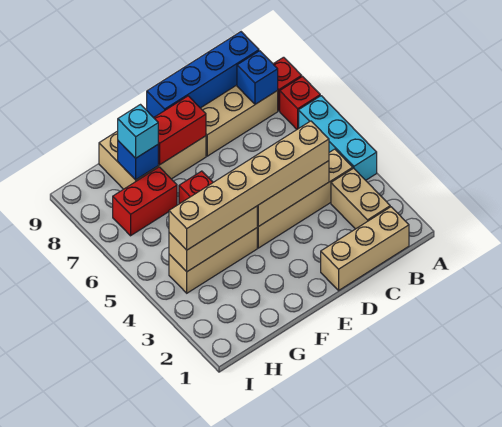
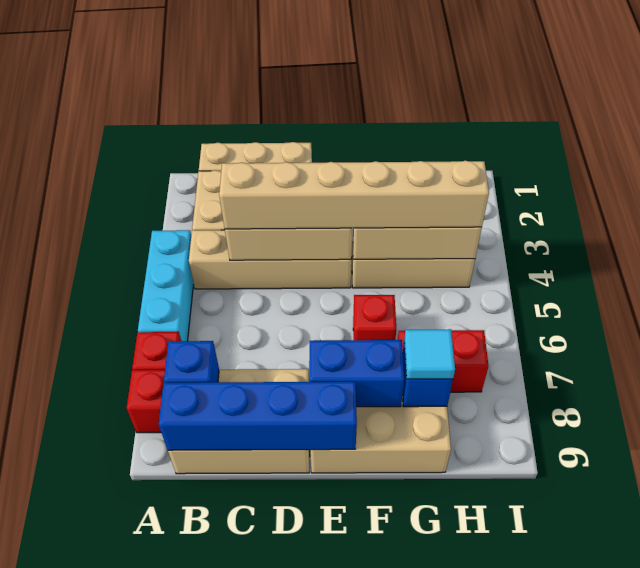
red brick E8:F8 level 2 -> blue brick E8:F8 level 2
cyan brick G8 level 3 -> cyan tile G8 level 3

